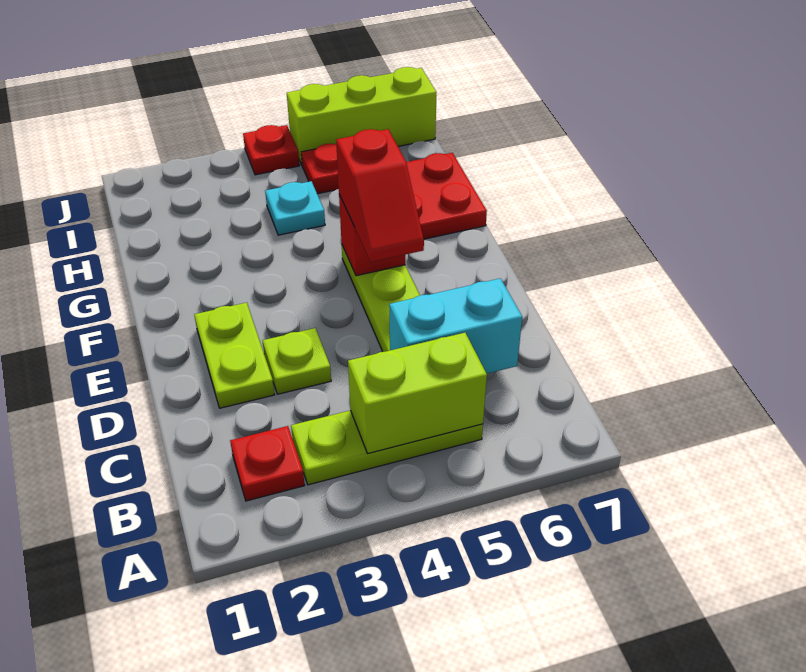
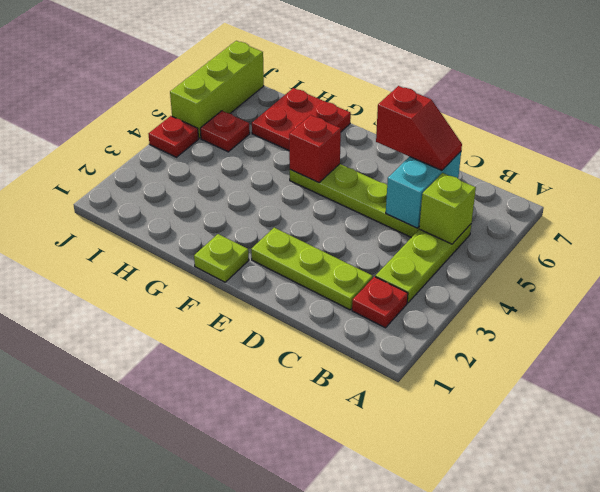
lime brick B4:B5 level 2 -> lime brick B5 level 2
lime plate D2:E2 level 1 -> lime plate C2:E2 level 1
lime plate D3 level 1 -> lime plate F1 level 1
red slope E5:F5 level 3 top F -> red slope C6:D6 level 3 top D
cyan plate H4 level 1 -> none

